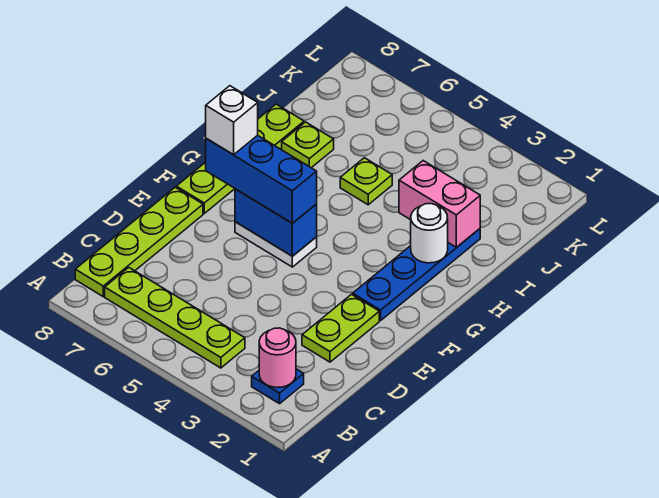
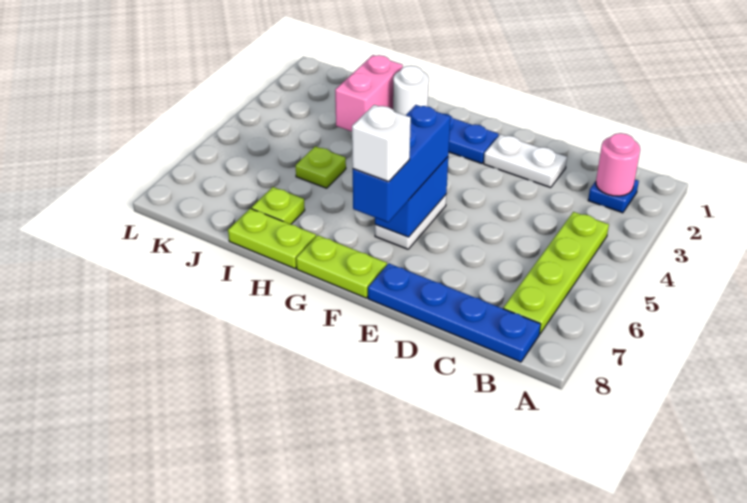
lime plate B8:E8 level 1 -> blue plate B8:E8 level 1
lime plate D2:E2 level 1 -> white plate D2:E2 level 1

